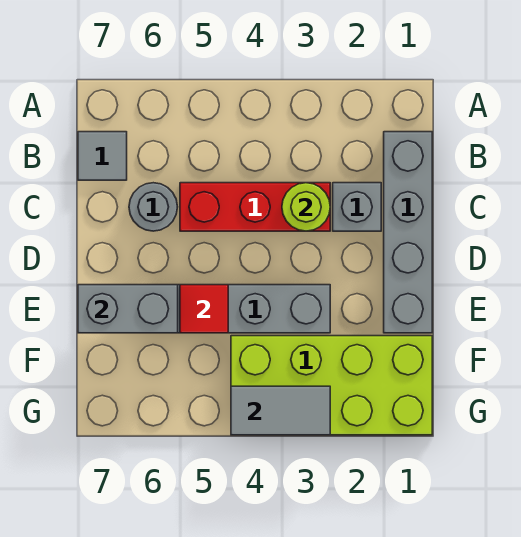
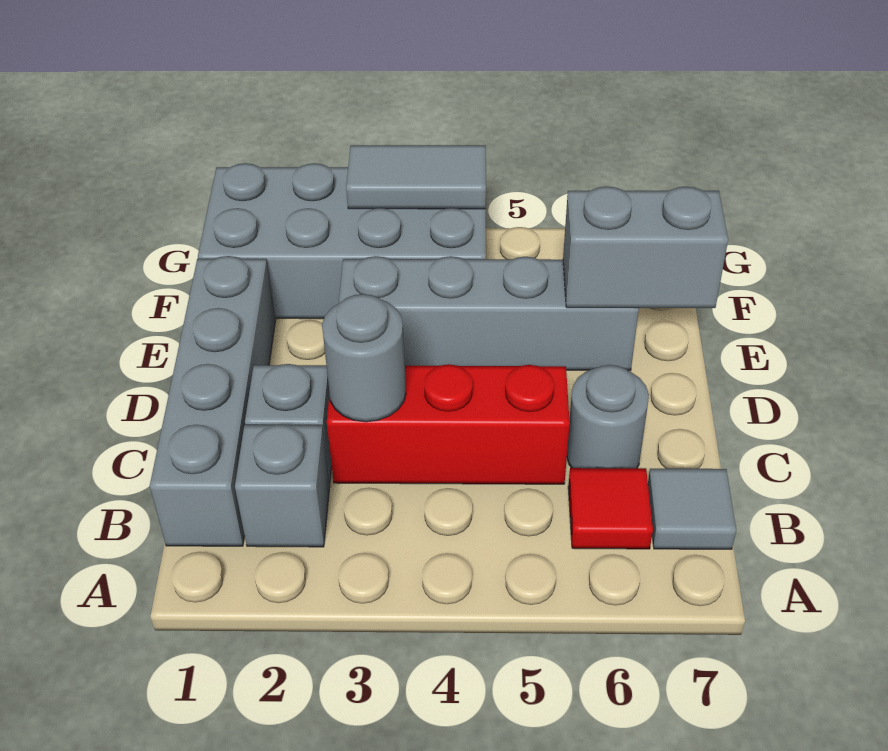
none -> grey brick B2 level 1
lime round brick C3 level 2 -> grey round brick C3 level 2
red tile E5 level 2 -> red tile B6 level 1
lime brick F1:G4 level 1 -> grey brick F1:G4 level 1

